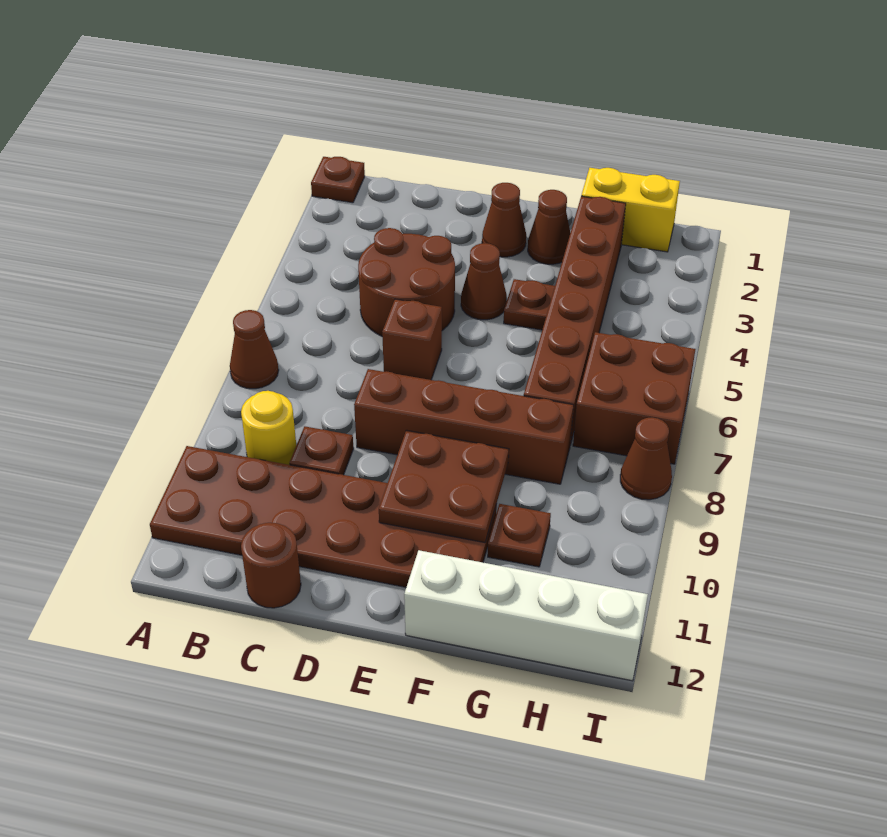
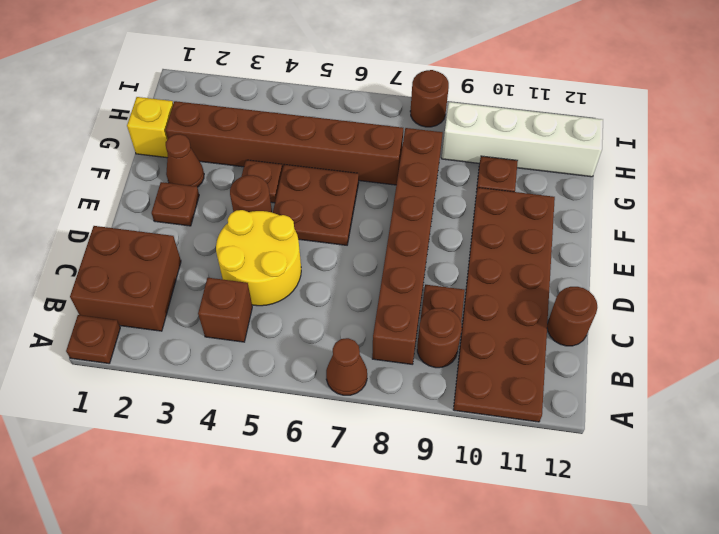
yellow round brick B9 level 1 -> brown round brick B9 level 1
brown round brick C4:D5 level 1 -> yellow round brick C4:D5 level 1
brown brick D6 level 1 -> brown brick B4 level 1
brown brick D8:G8 level 1 -> brown brick B8:G8 level 1
brown cone E2 level 1 -> brown plate E2 level 1
brown cone E4 level 1 -> brown round brick E4 level 1
brown plate E9:F10 level 2 -> brown plate E5:F6 level 1
white brick F12:I12 level 1 -> white brick H9:H12 level 1
yellow brick G1:H1 level 1 -> yellow brick G1 level 1
brown brick H6:I7 level 1 -> brown brick B1:C2 level 1
brown cone I8 level 1 -> brown round brick I8 level 1

